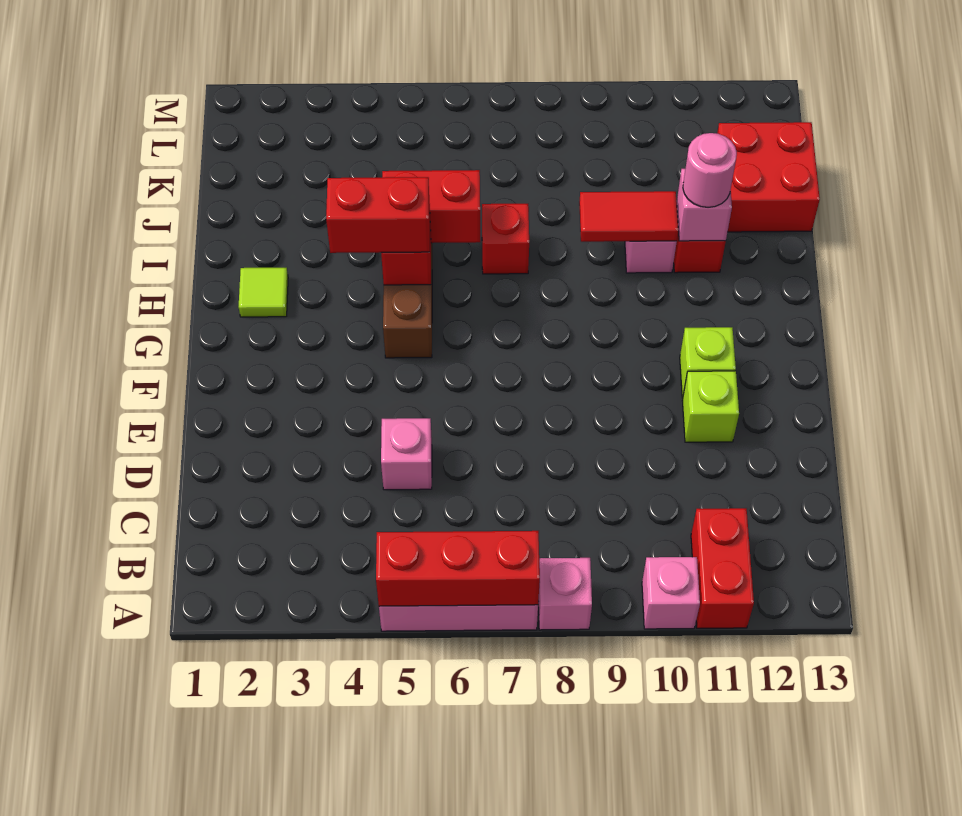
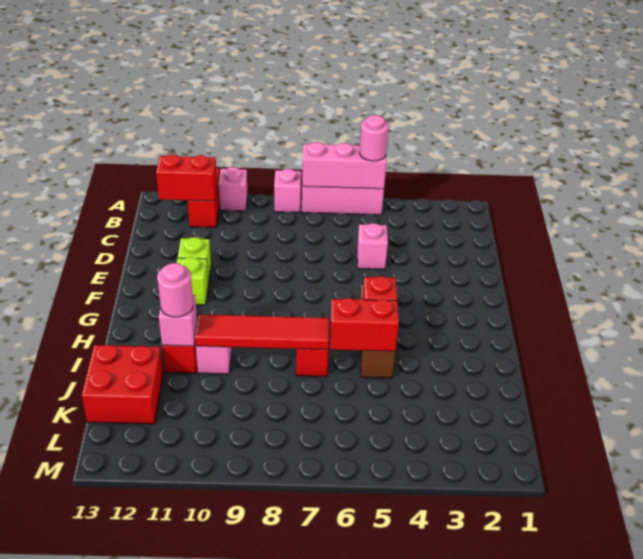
red brick A5:A7 level 2 -> pink brick A5:A7 level 2
none -> pink round brick A5 level 3
lime tile H2 level 1 -> none
red brick H4:H5 level 3 -> red brick B11:B12 level 2
red tile I9:I10 level 2 -> red tile I7:I10 level 2

